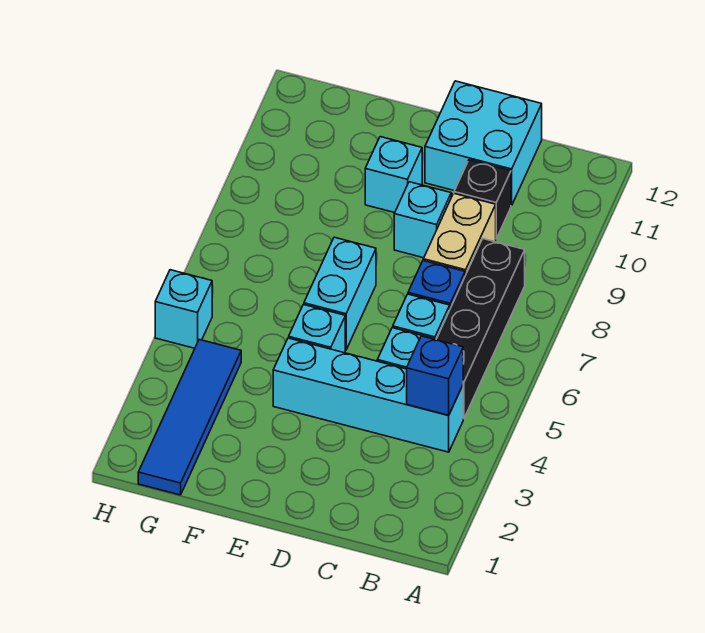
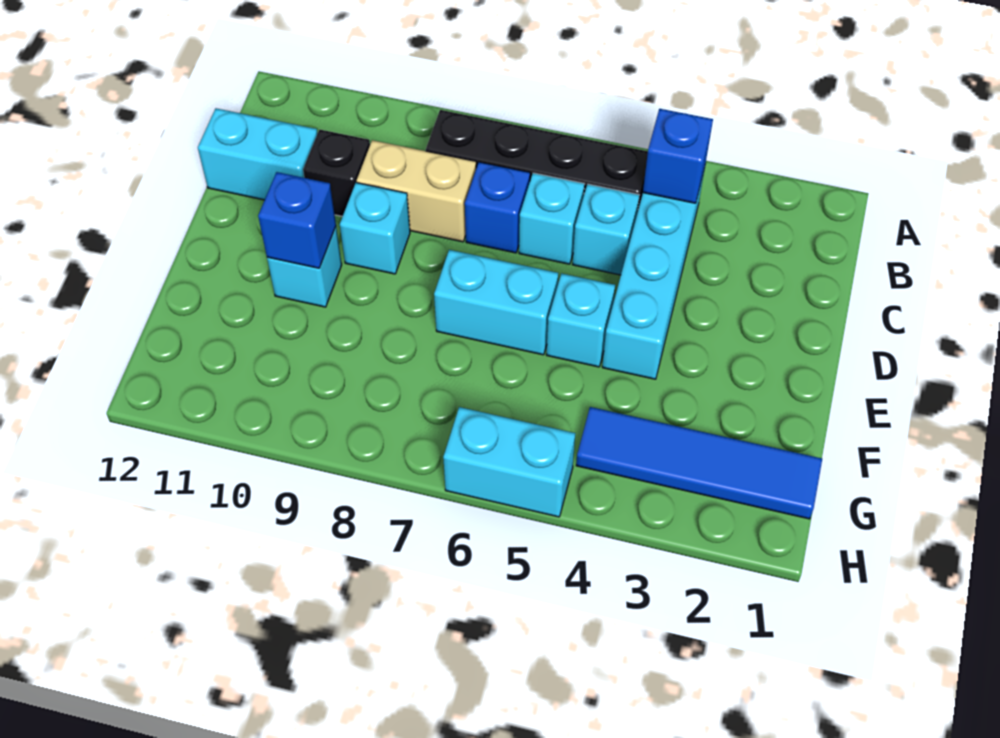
cyan brick C11:D12 level 1 -> cyan brick C11:C12 level 1
none -> blue brick E10 level 2
cyan brick H5 level 1 -> cyan brick H5:H6 level 1

